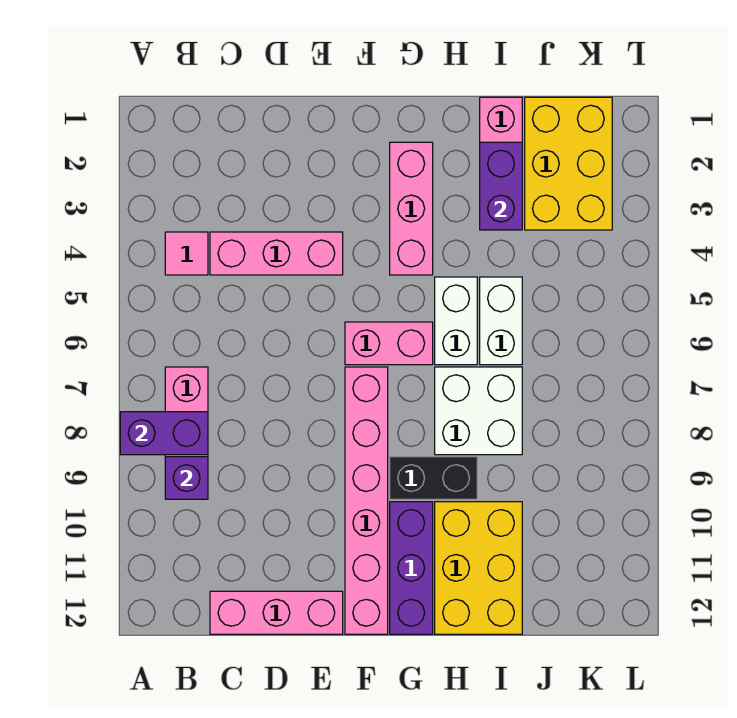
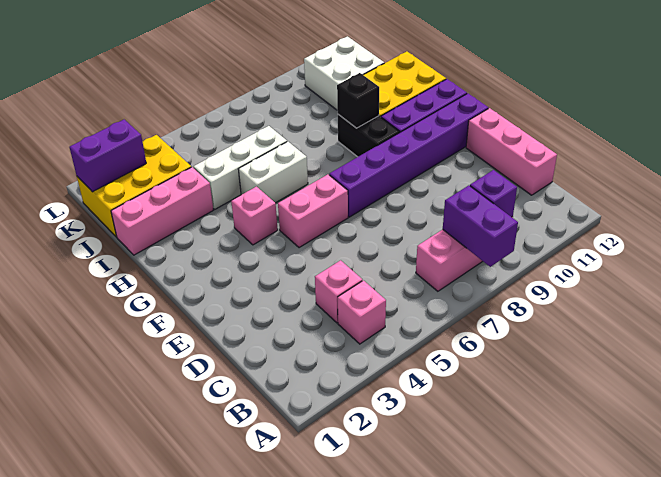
pink tile B4 level 1 -> pink brick B4 level 1
pink brick C4:E4 level 1 -> pink brick C4 level 1
pink brick F6:G6 level 1 -> pink brick F5:F6 level 1
pink brick F7:F12 level 1 -> purple brick F7:F12 level 1
pink brick G2:G4 level 1 -> pink brick G4 level 1
white brick H7:I8 level 1 -> white brick J10:K11 level 1
none -> black brick H9 level 2
purple brick I2:I3 level 2 -> purple brick K1:K2 level 2
white brick I5:I6 level 1 -> white brick I4:I6 level 1

